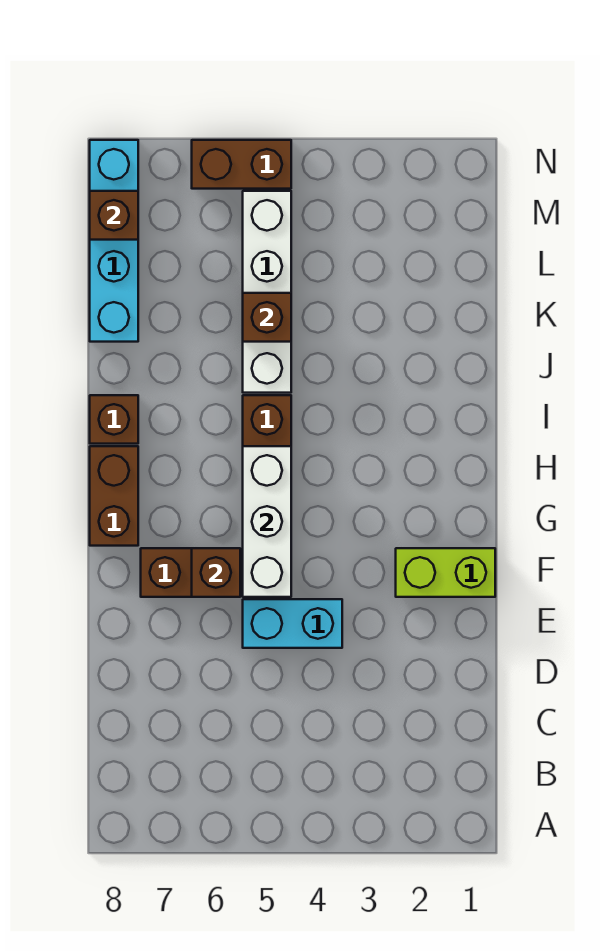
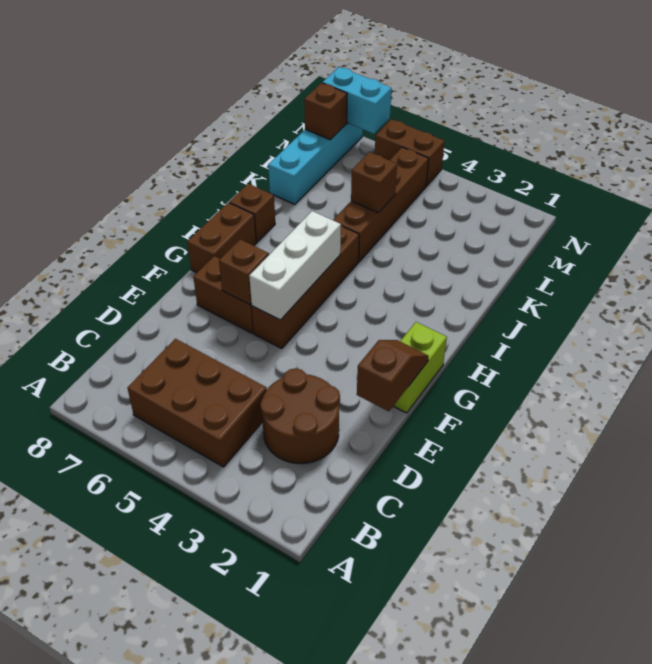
none -> brown brick B4:C6 level 1
none -> brown round brick C2:D3 level 1
none -> brown slope E1:F1 level 2 top E
cyan brick E4:E5 level 1 -> cyan brick N7:N8 level 2
lime brick F1:F2 level 1 -> lime brick F1:G1 level 1
white brick J5:M5 level 1 -> brown brick J5:M5 level 1

